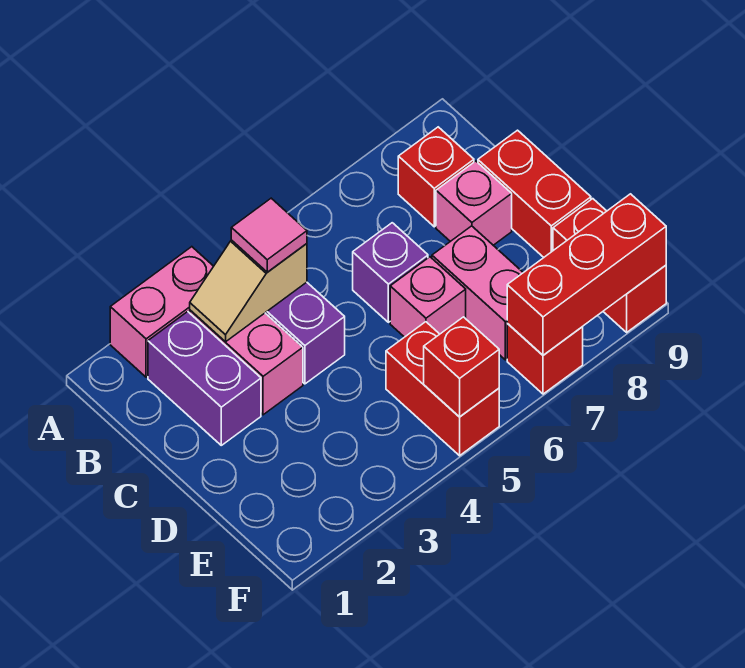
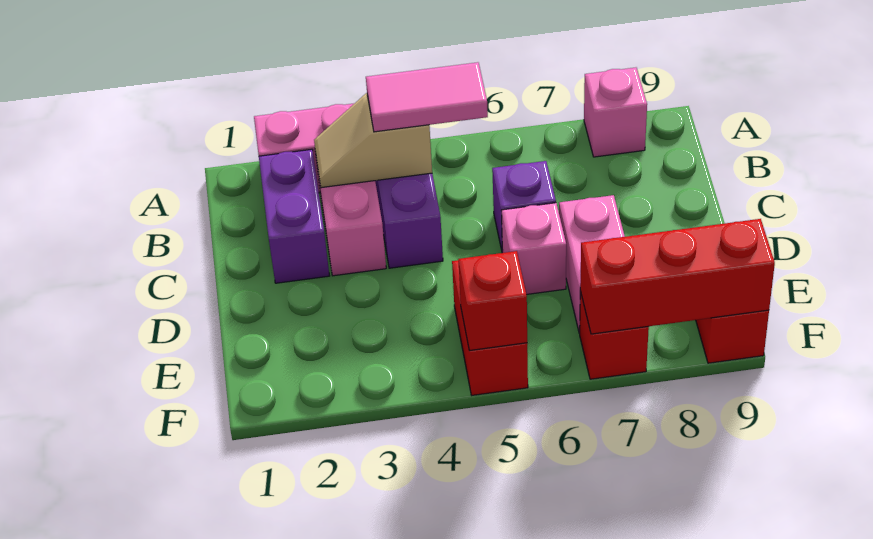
pink tile B4 level 3 -> pink tile B4:B5 level 3
red brick B8 level 1 -> none
pink brick C8 level 1 -> pink brick A8 level 1
red brick C9:D9 level 1 -> none

